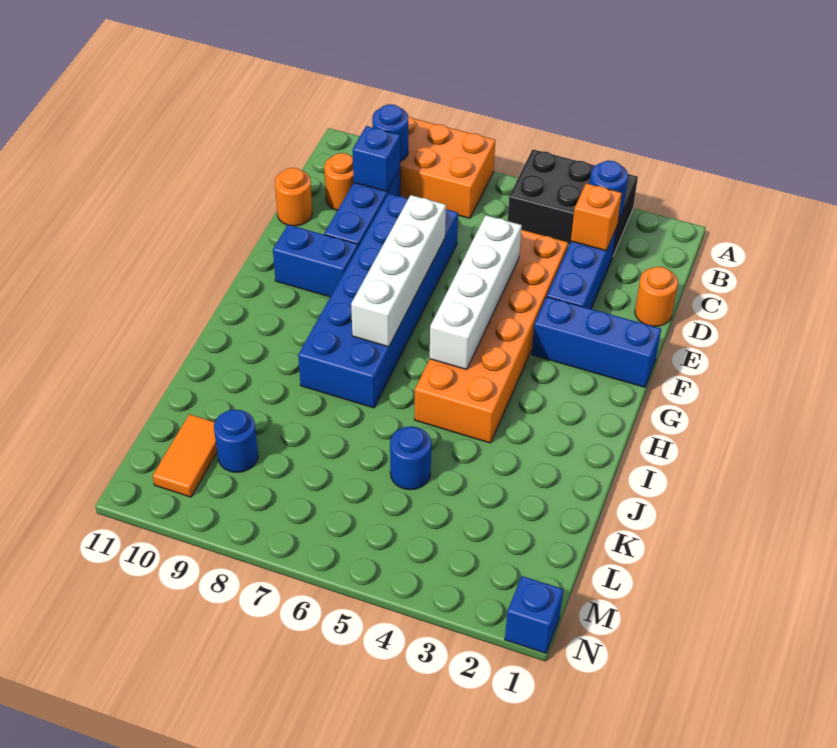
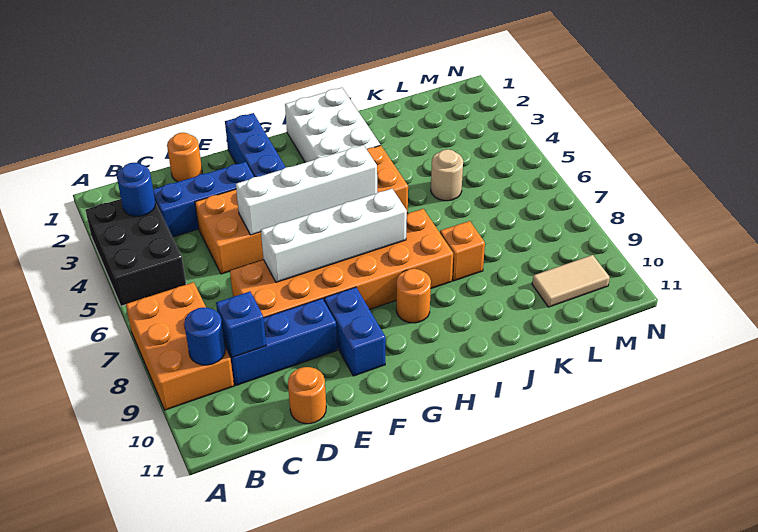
orange brick C3 level 2 -> orange brick J8 level 1
orange round brick C10 level 1 -> orange round brick H9 level 1
blue brick D7:I8 level 1 -> orange brick D7:I8 level 1
none -> white brick H1:I3 level 1
blue round brick K5 level 1 -> tan round brick K5 level 1
blue round brick L9 level 1 -> none
orange tile L10:M10 level 1 -> tan tile L10:M10 level 1
blue brick N1 level 1 -> none

